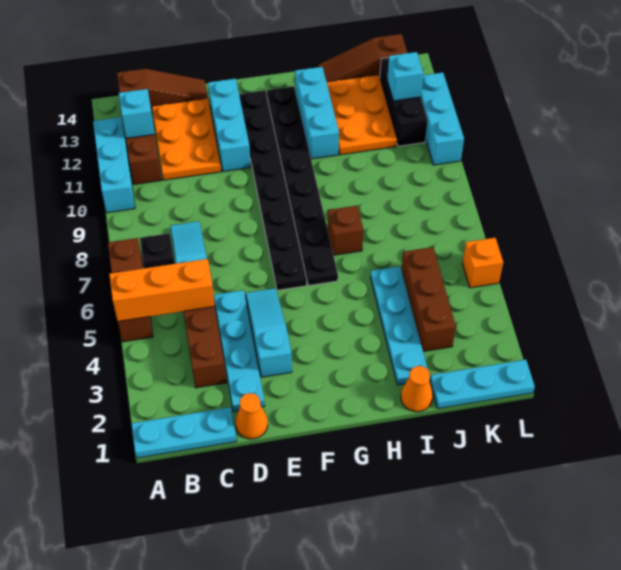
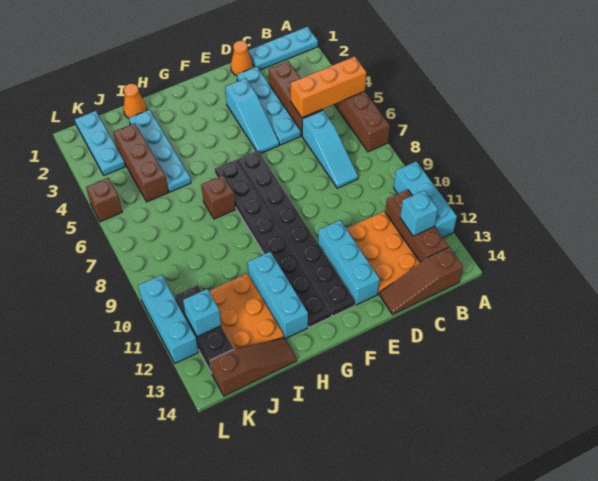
black brick B7 level 1 -> none
cyan plate J1:L1 level 1 -> cyan plate K1:K3 level 1
orange brick L5 level 1 -> brown brick L5 level 1

